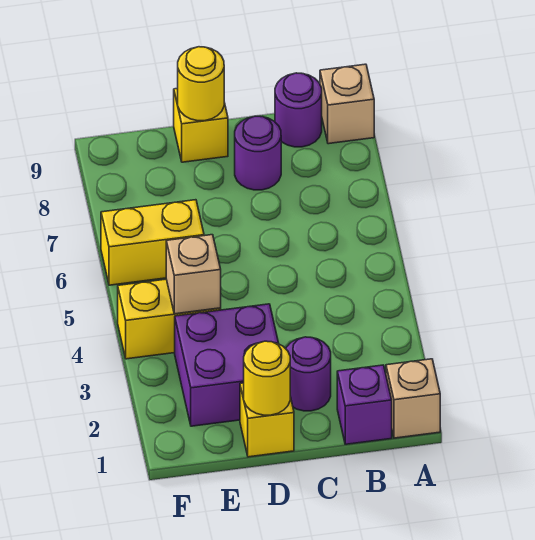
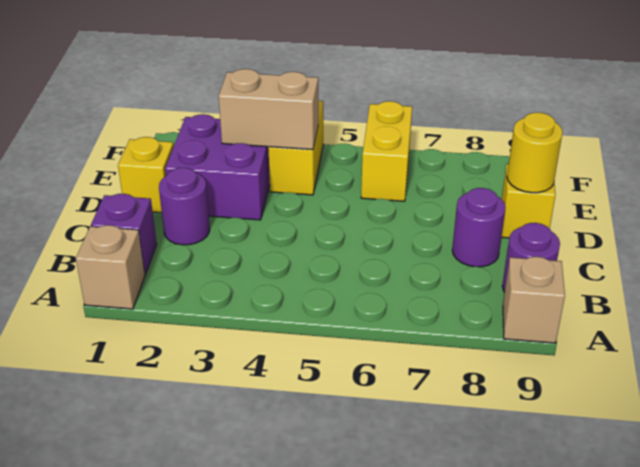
yellow round brick D1 level 2 -> none
tan brick E4 level 2 -> tan brick E3:E4 level 2

